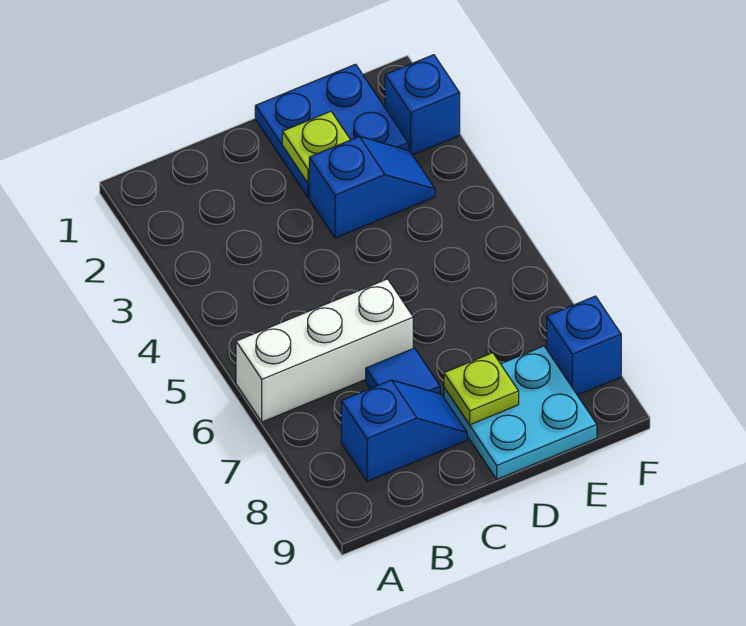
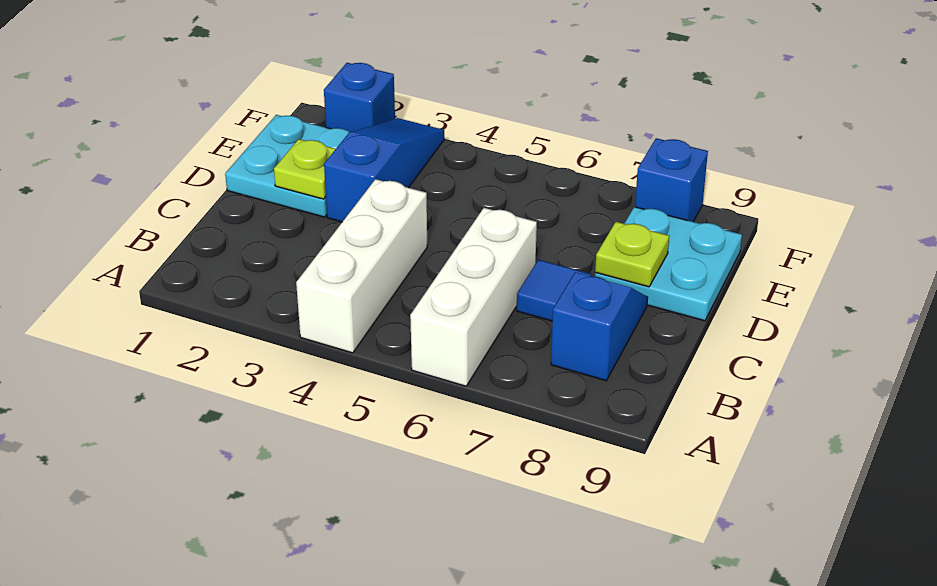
none -> white brick A4:C4 level 1
blue plate D1:E2 level 1 -> cyan plate D1:E2 level 1
blue slope D3:E3 level 1 top D -> blue slope D3:F3 level 1 top D

